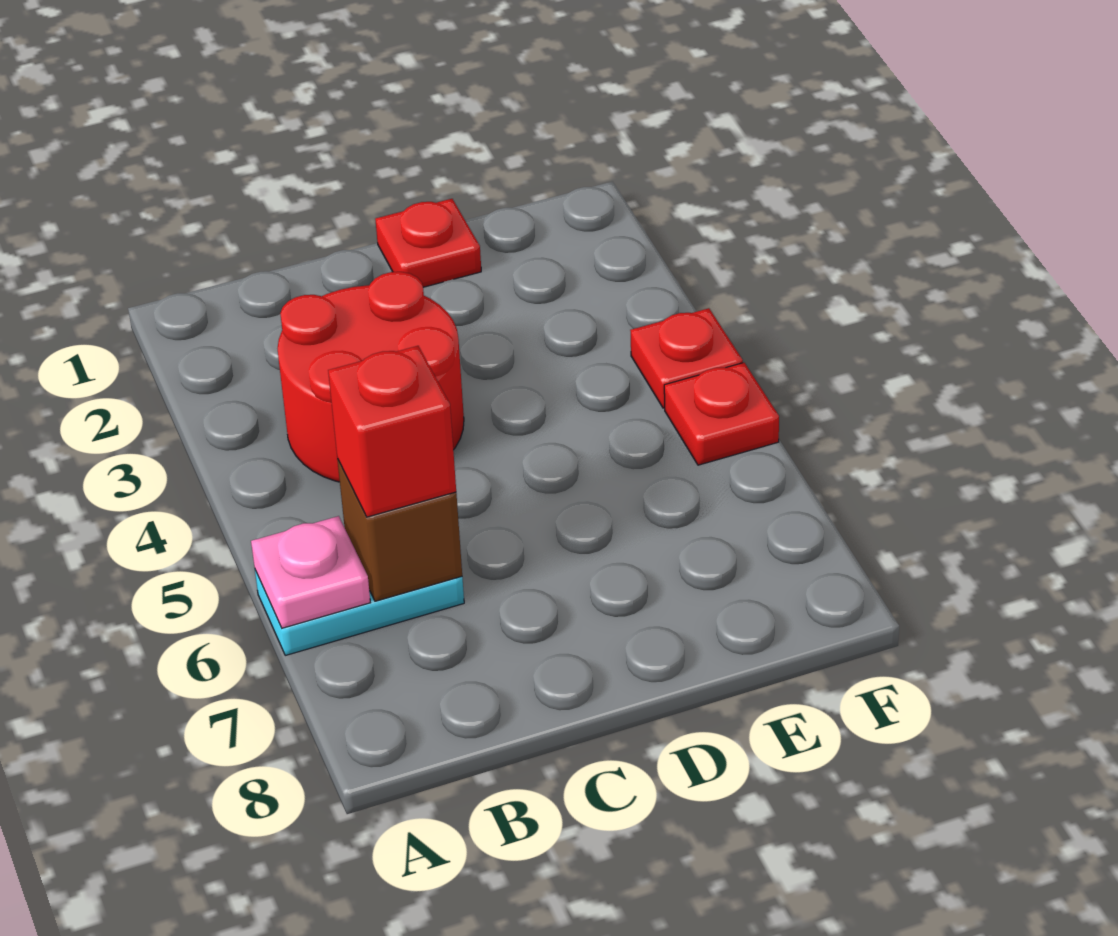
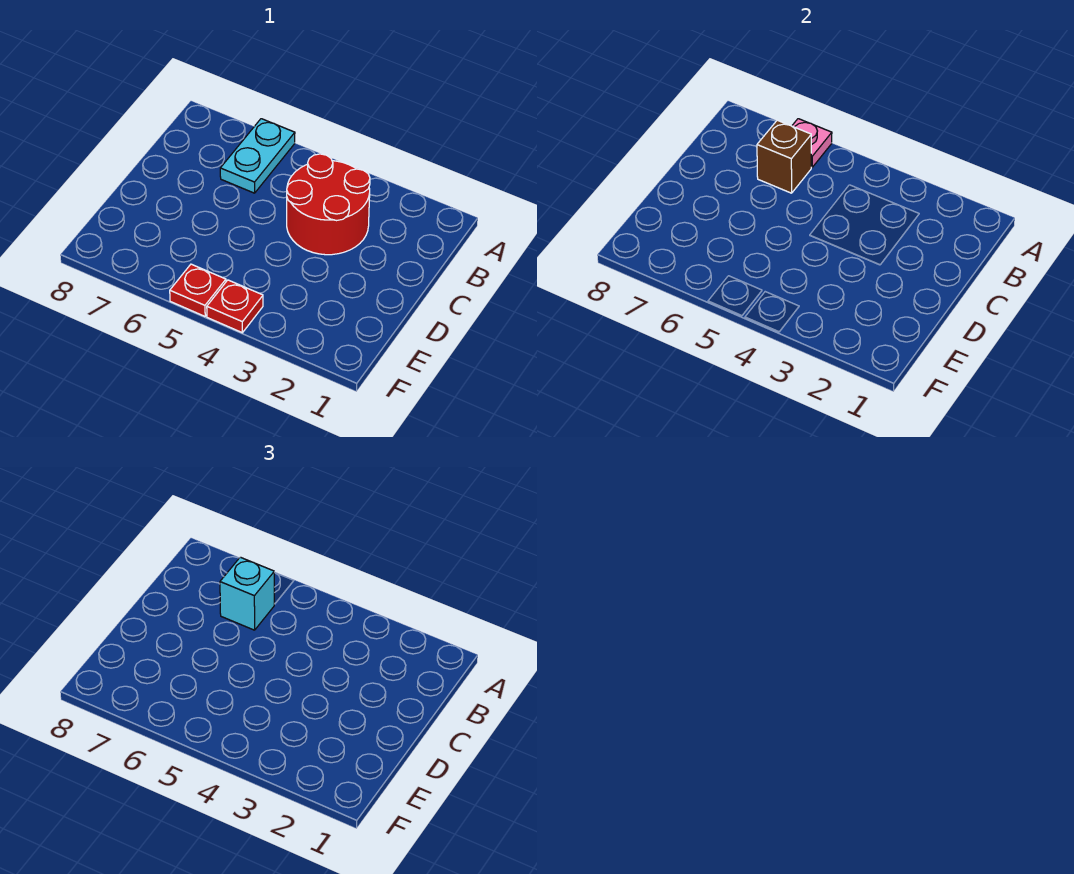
red brick B6 level 3 -> cyan brick B6 level 3
red plate D1 level 1 -> none

